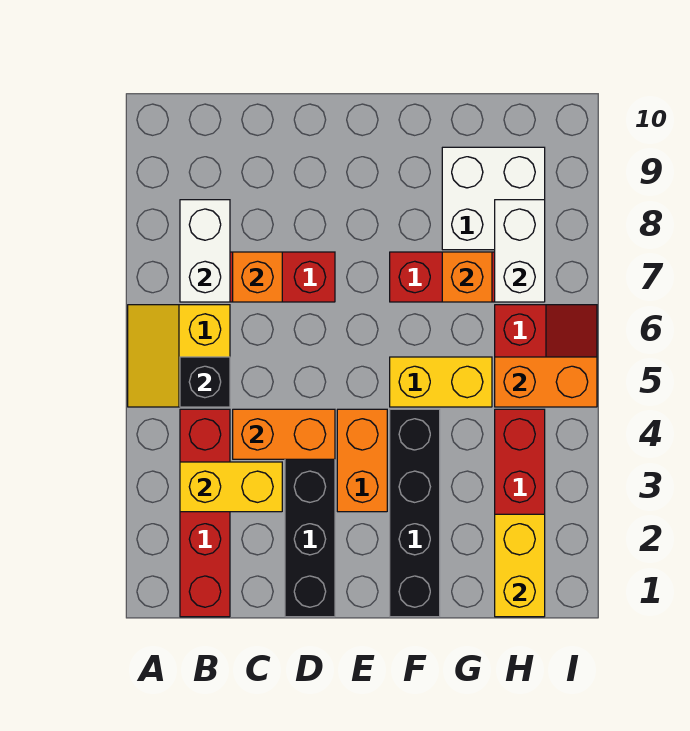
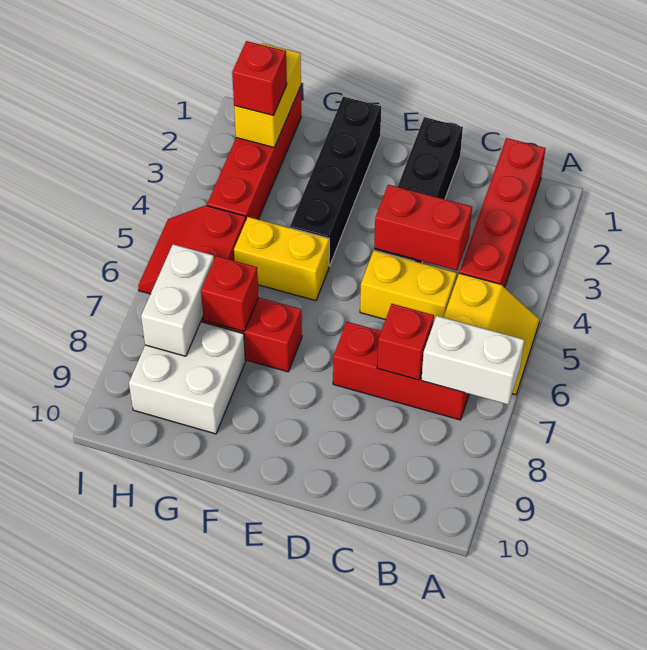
yellow brick B3:C3 level 2 -> yellow brick C5:D5 level 1
black brick B5 level 2 -> none
white brick B7:B8 level 2 -> white brick A7:B7 level 2
orange brick C4:D4 level 2 -> red brick C4:D4 level 2
orange brick C7 level 2 -> red brick C7 level 2
orange brick E3:E4 level 1 -> none
orange brick G7 level 2 -> red brick G7 level 2
none -> red brick H2 level 3
orange brick H5:I5 level 2 -> none

